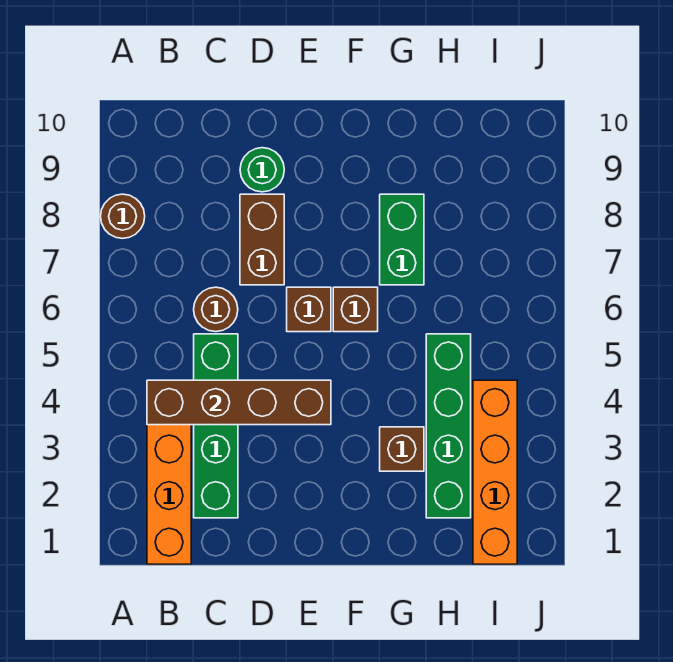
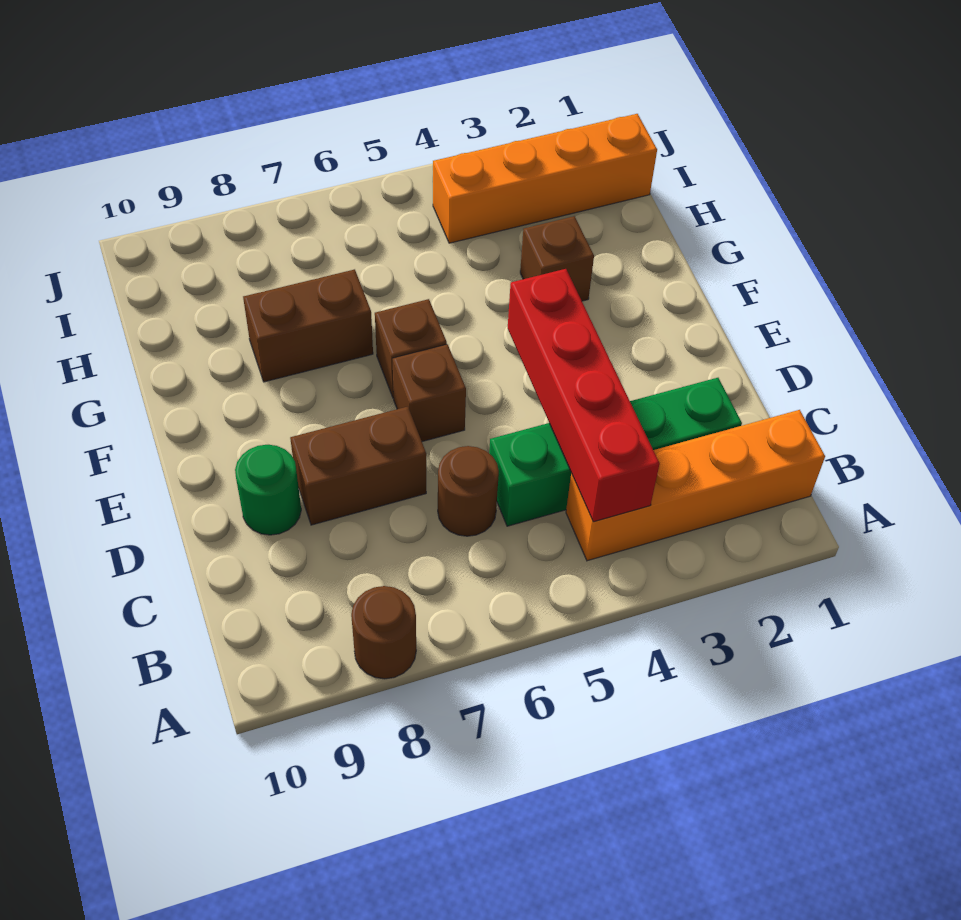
brown brick B4:E4 level 2 -> red brick B4:E4 level 2
green brick G7:G8 level 1 -> brown brick G7:G8 level 1
green brick H2:H5 level 1 -> none

